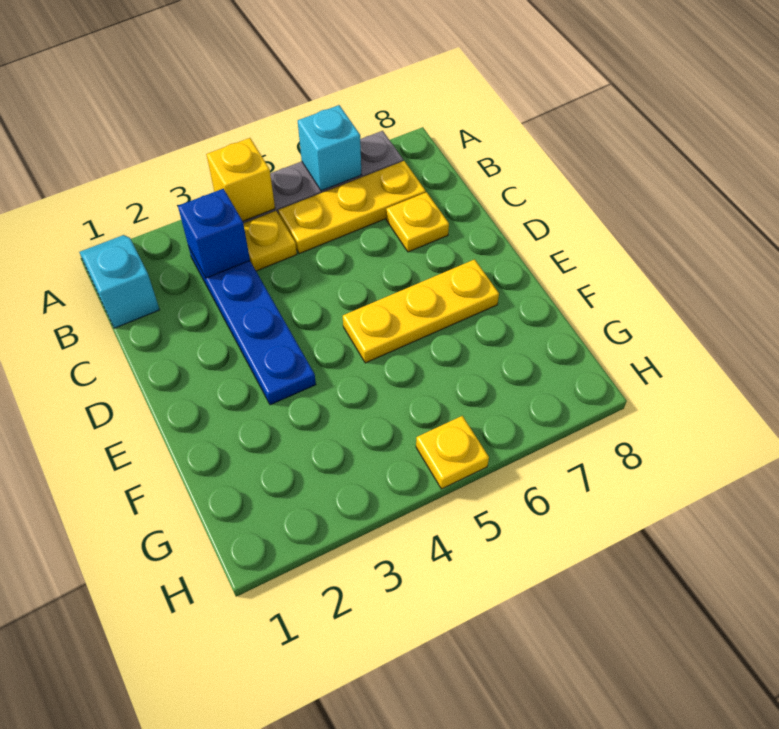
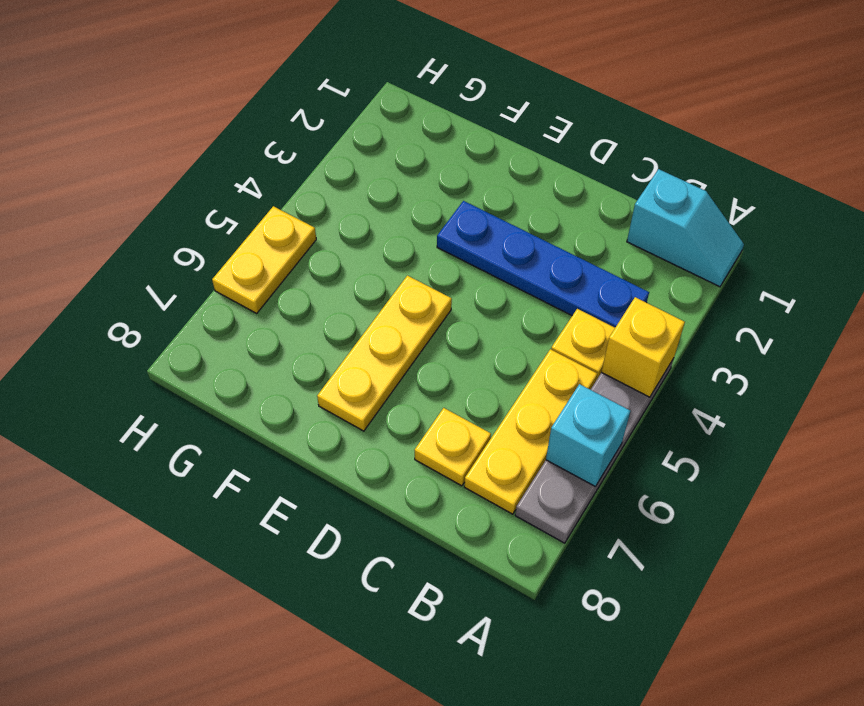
blue brick B3 level 2 -> none
yellow plate H5 level 1 -> yellow plate H5:H6 level 1

